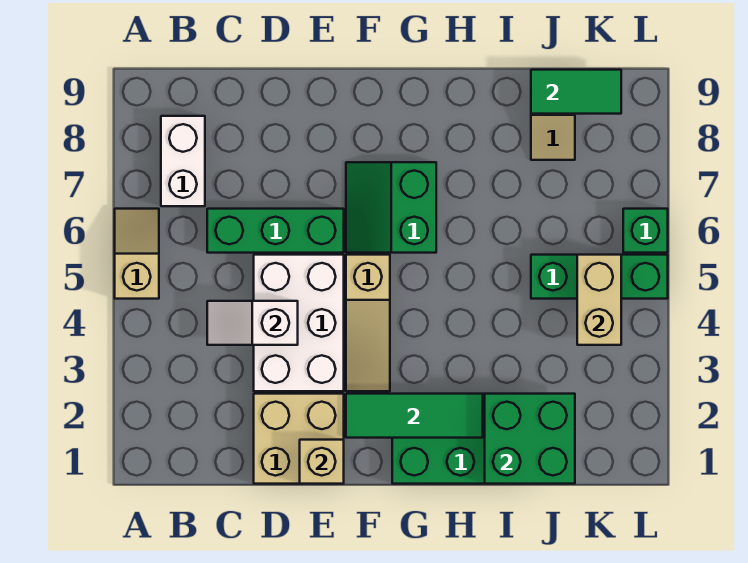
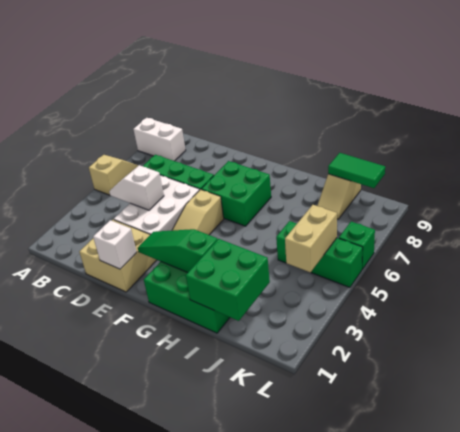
white brick B7:B8 level 1 -> white brick A8:B8 level 1
tan brick E1 level 2 -> white brick E1 level 2
green tile F2:H2 level 2 -> green slope F2:H2 level 2 top H
green slope F6:G7 level 1 top G -> green brick F6:G7 level 1

